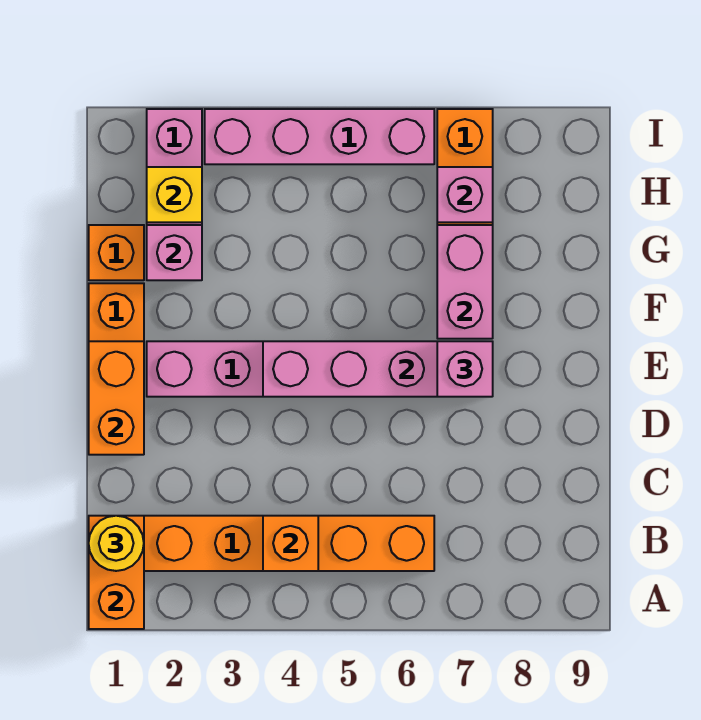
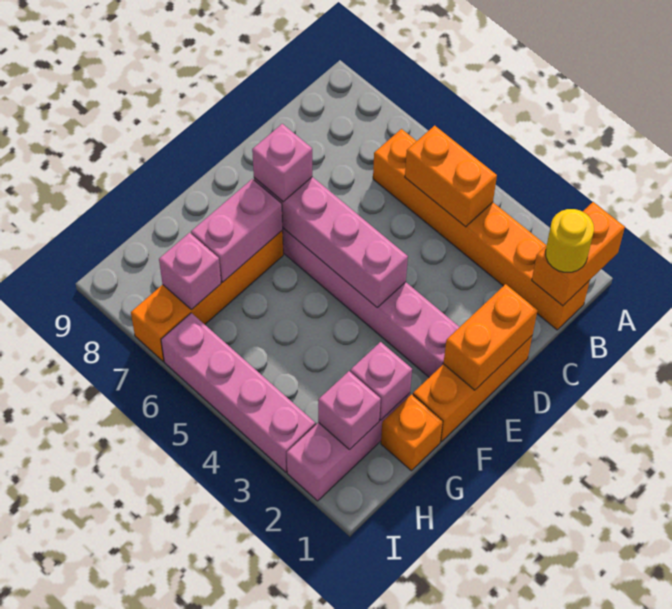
orange brick B4 level 2 -> orange brick B4:B5 level 2
yellow brick H2 level 2 -> pink brick H2 level 2

